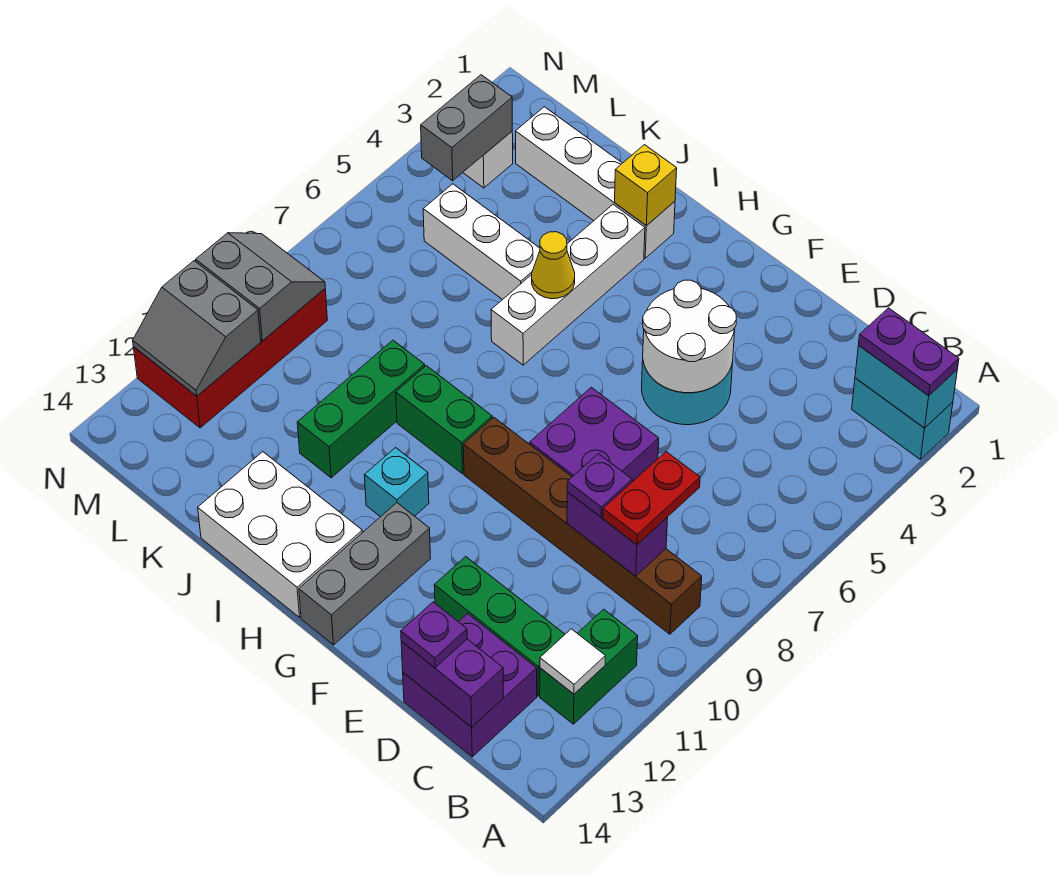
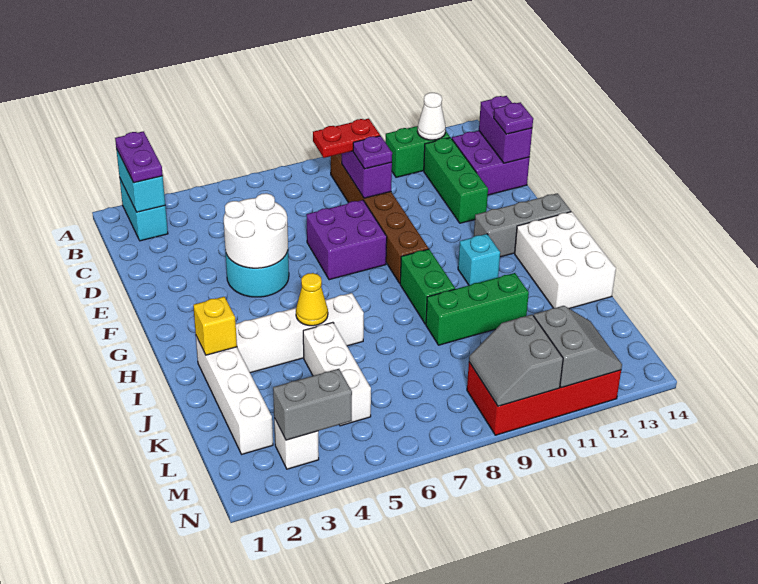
white tile B12 level 2 -> white cone B12 level 2

